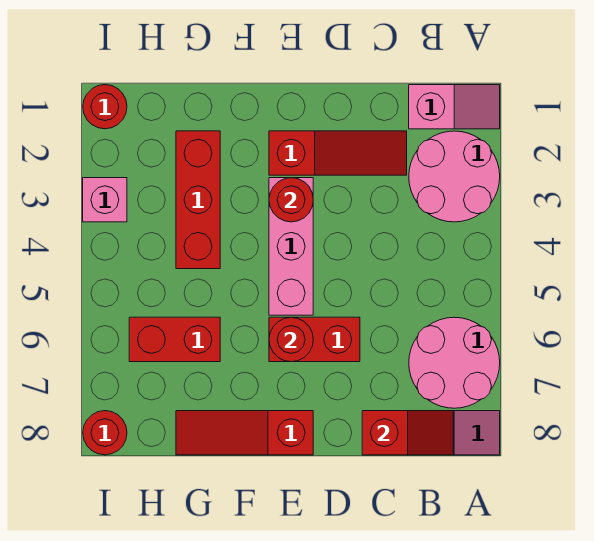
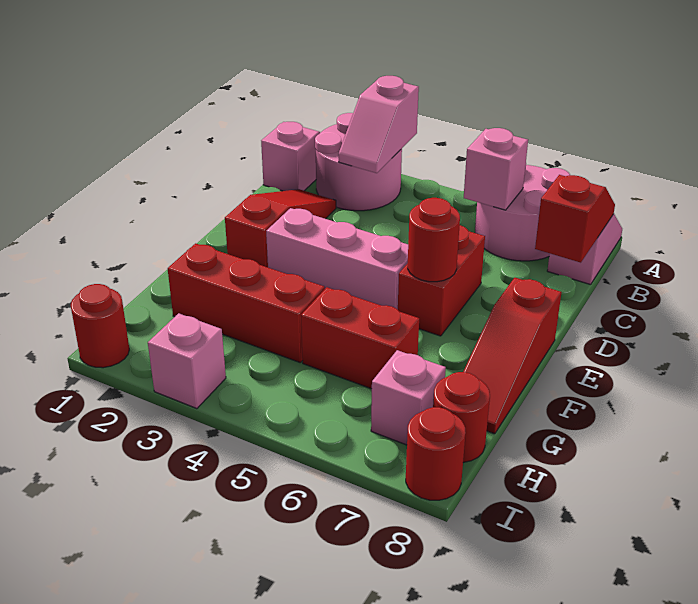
none -> pink slope A3:B3 level 2 top A
none -> pink brick B6 level 2
red round brick E3 level 2 -> red round brick H8 level 1
red brick G6:H6 level 1 -> red brick G5:G6 level 1
none -> pink brick H7 level 1

